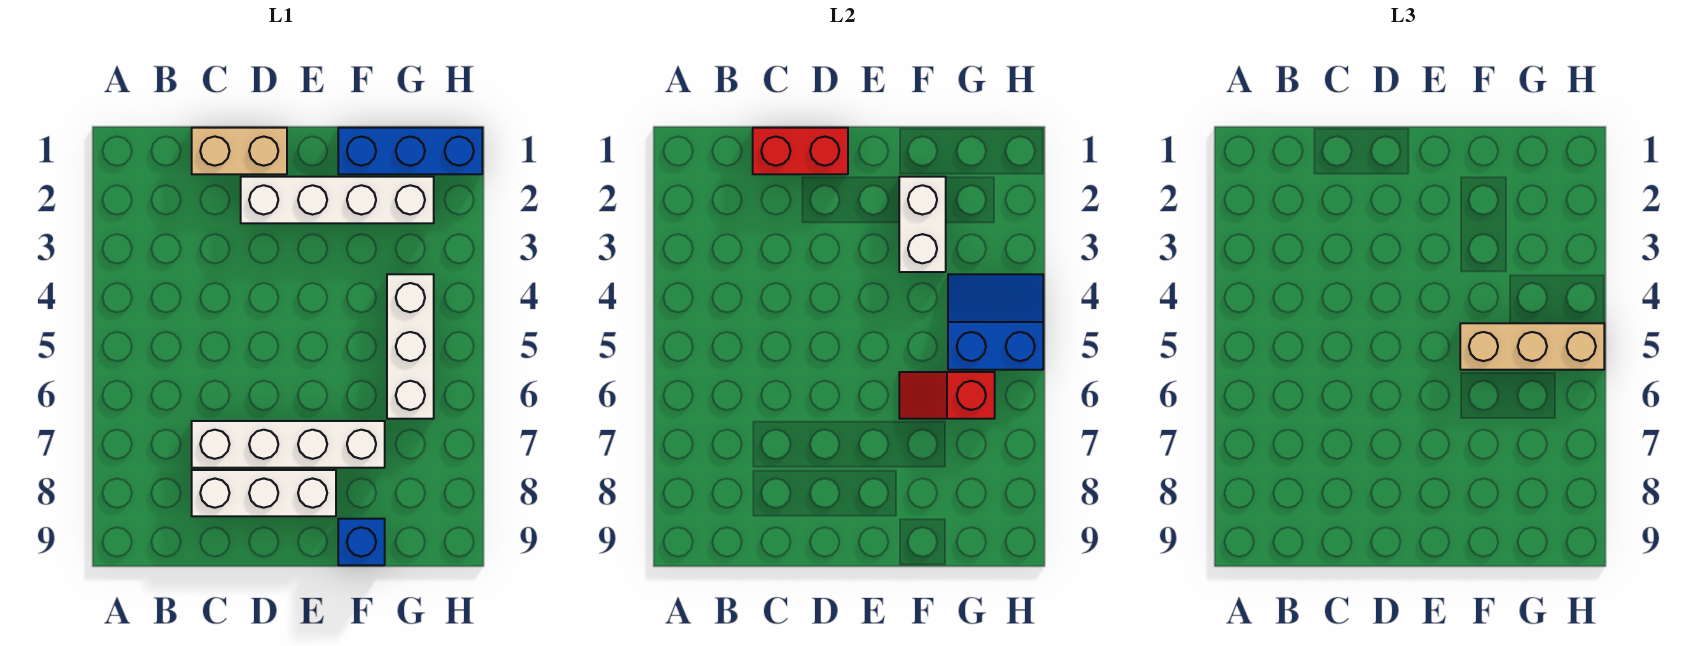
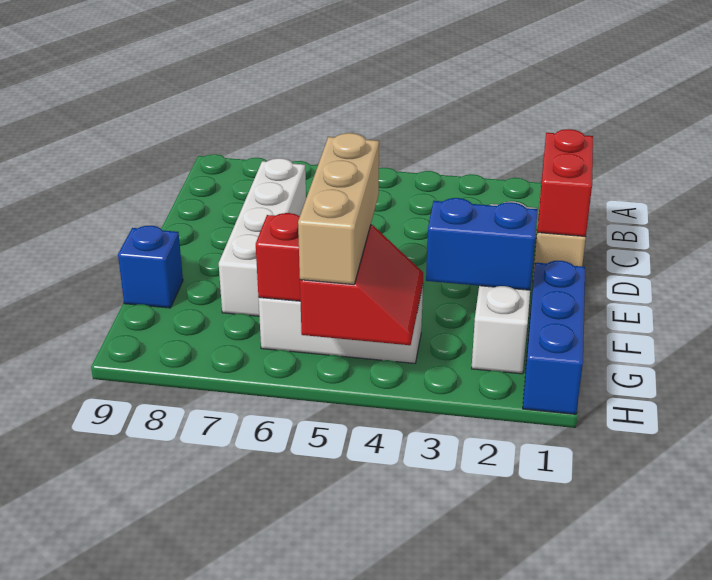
white brick C8:E8 level 1 -> none
white brick F2:F3 level 2 -> blue brick F2:F3 level 2
blue slope G4:H5 level 2 top 5 -> red slope G4:H5 level 2 top 5

